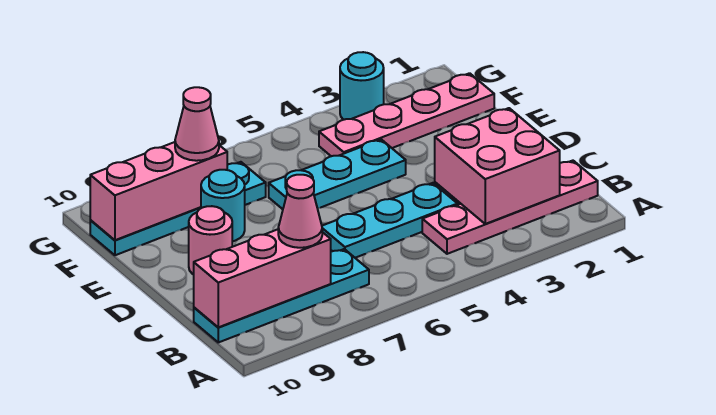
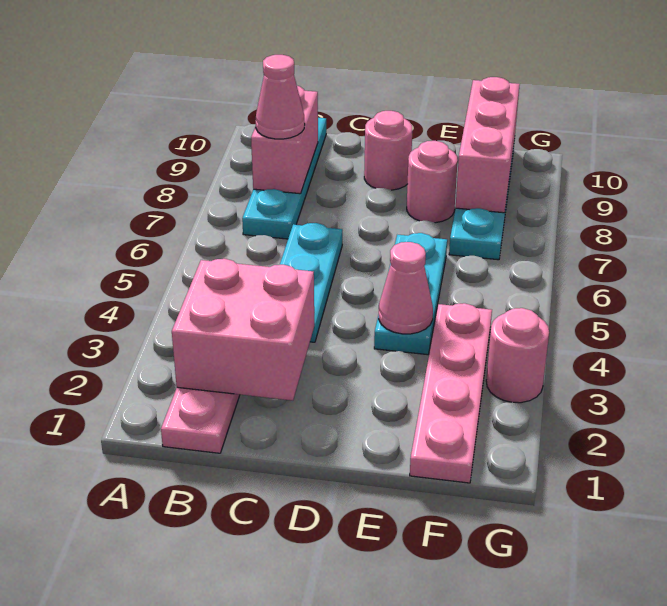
pink brick B8:B10 level 2 -> pink brick B8:B9 level 2
cyan round brick E8 level 1 -> pink round brick E8 level 1
pink cone F8 level 3 -> pink cone E4 level 2
cyan round brick G3 level 1 -> pink round brick G3 level 1

